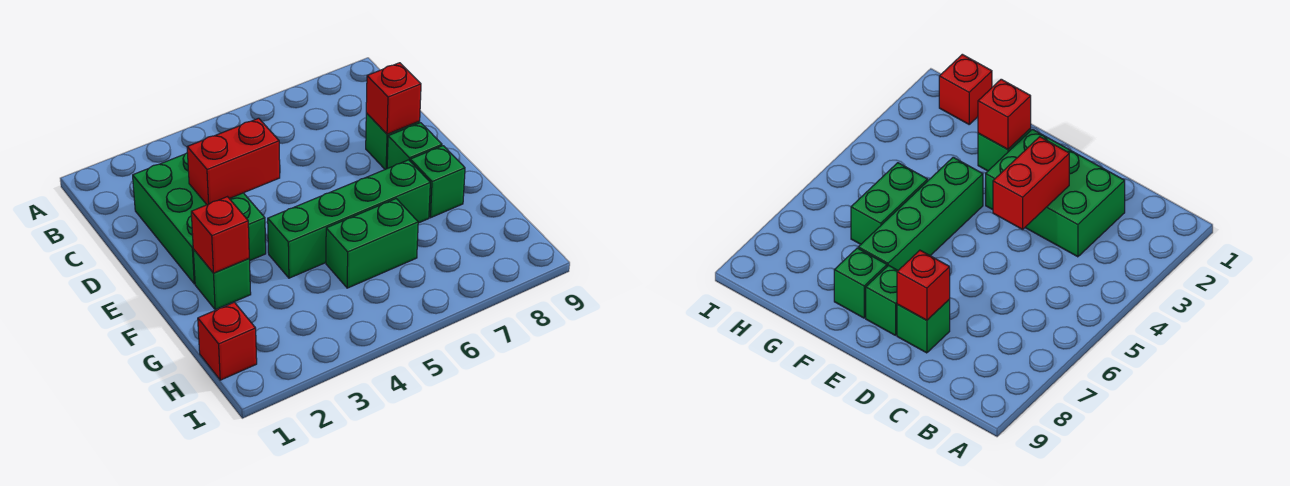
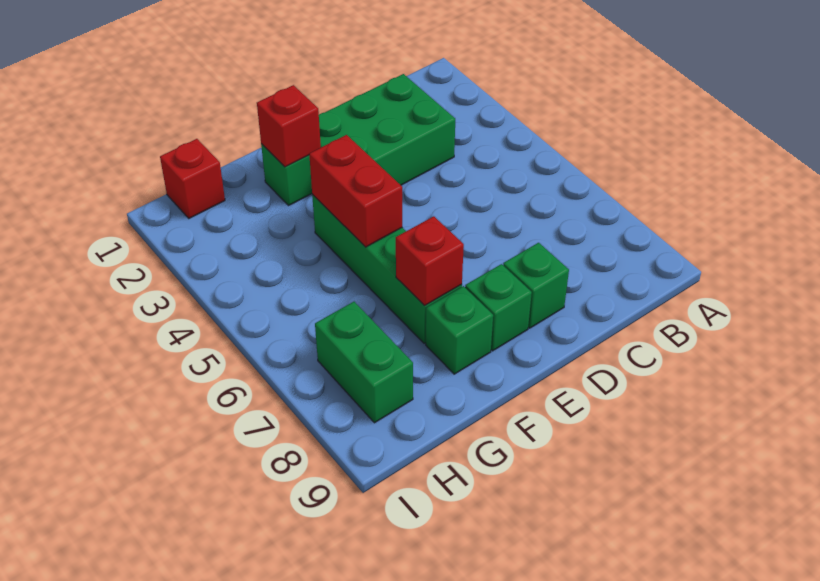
red brick D3:D4 level 2 -> red brick F4:F5 level 2
red brick D8 level 2 -> red brick F7 level 2
green brick G5:G6 level 1 -> green brick H7:H8 level 1

